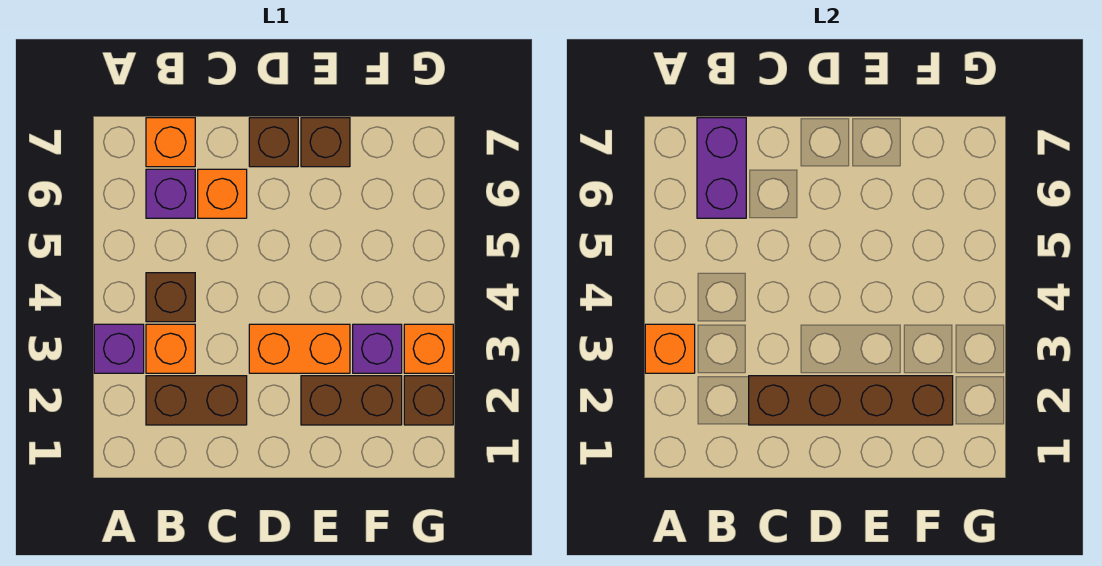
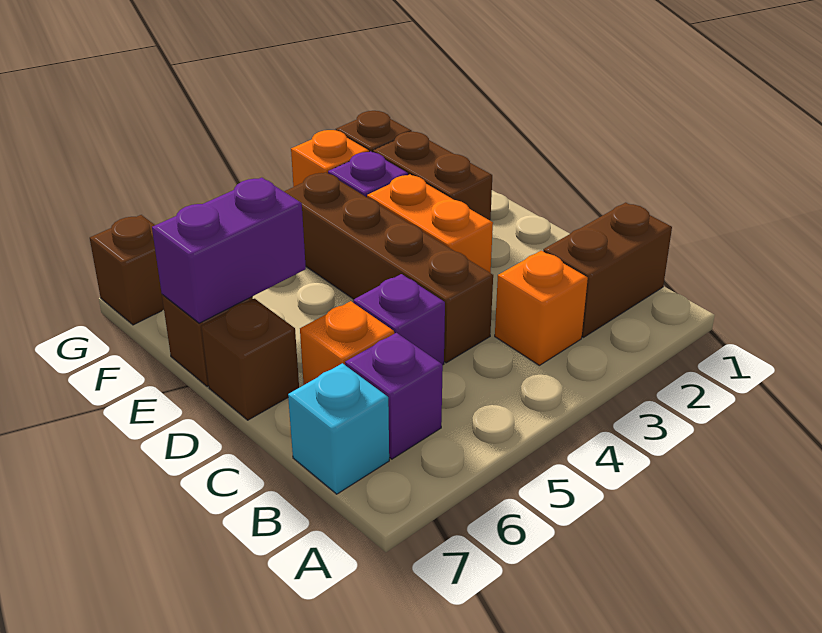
purple brick A3 level 1 -> purple brick C5 level 1
orange brick A3 level 2 -> none
brown brick B2:C2 level 1 -> brown brick B1:B2 level 1
brown brick B4 level 1 -> brown brick G7 level 1
purple brick B6:B7 level 2 -> purple brick E6:E7 level 2
orange brick B7 level 1 -> cyan brick B7 level 1
brown brick C2:F2 level 2 -> brown brick C4:F4 level 1

